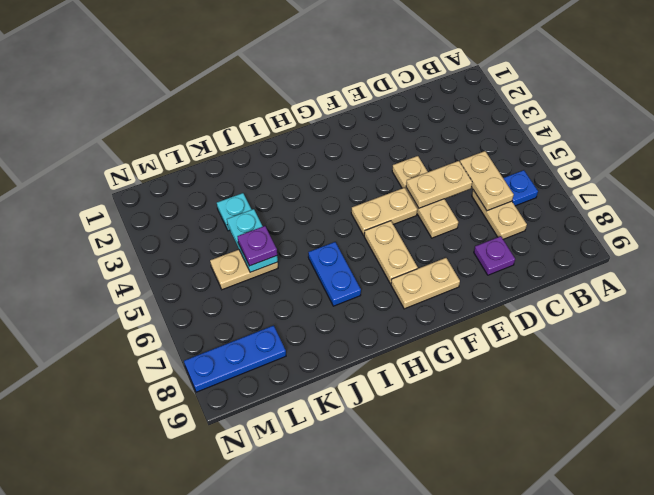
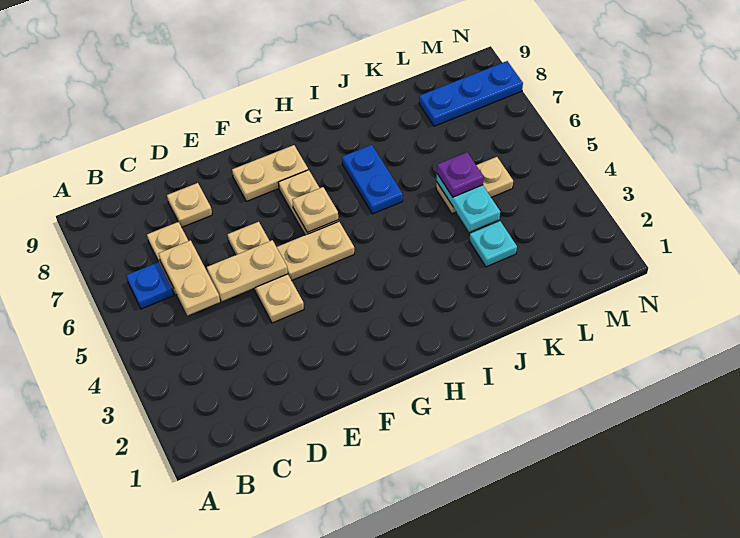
purple plate D8 level 1 -> tan plate D8 level 1
none -> tan plate G6 level 2

